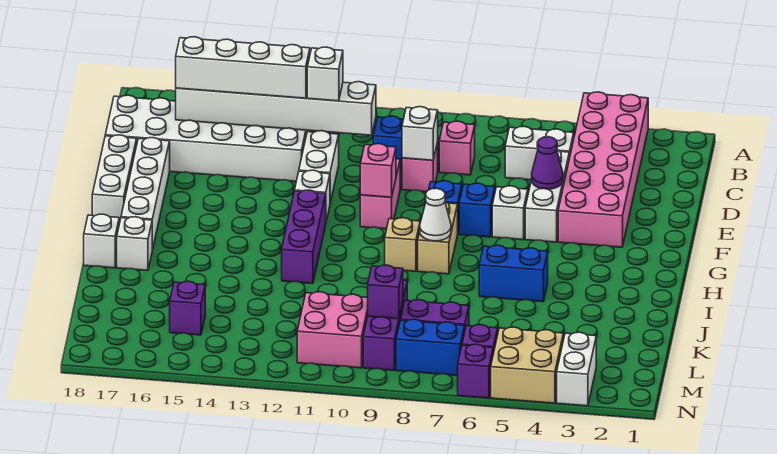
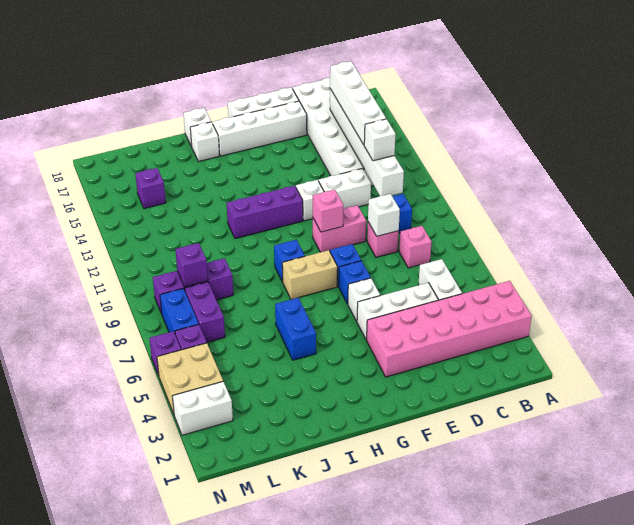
purple cone E5 level 2 -> none
white cone H8 level 2 -> none
tan brick H9 level 1 -> blue brick H9 level 1
pink brick L10:M11 level 1 -> none

